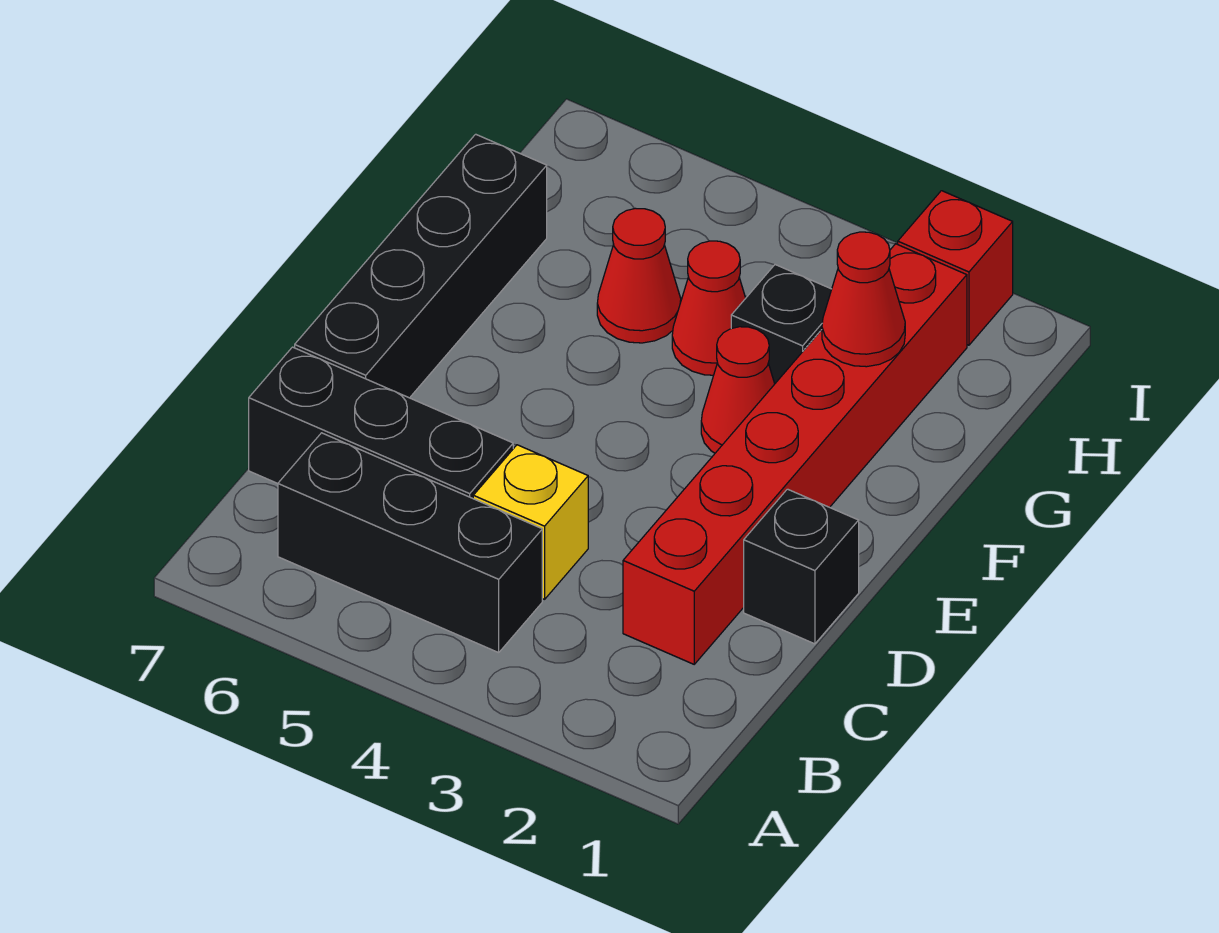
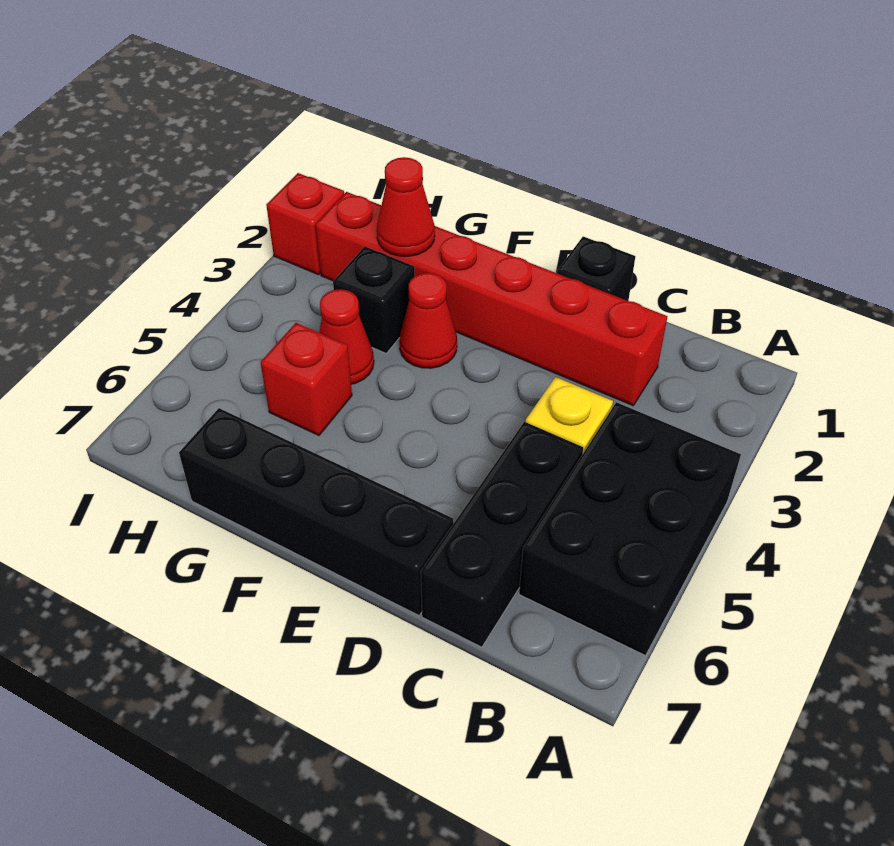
black brick B4:B6 level 1 -> black brick A4:B6 level 1
red cone G5 level 1 -> red brick G5 level 1

